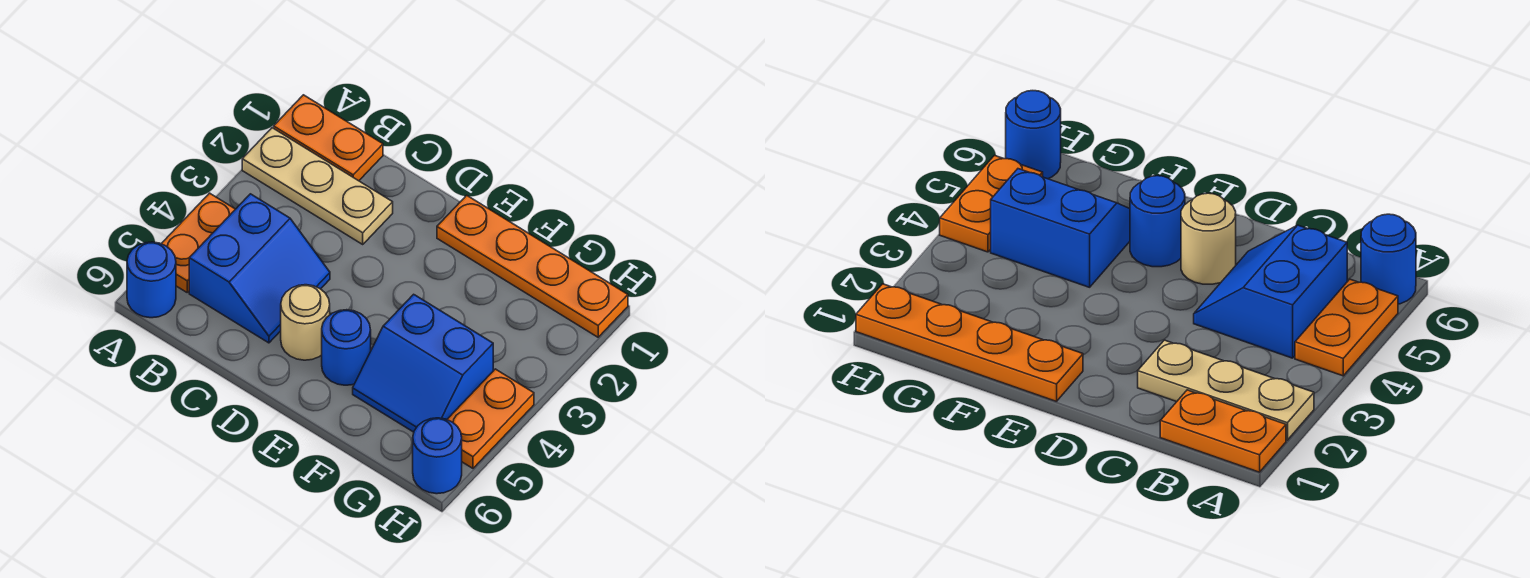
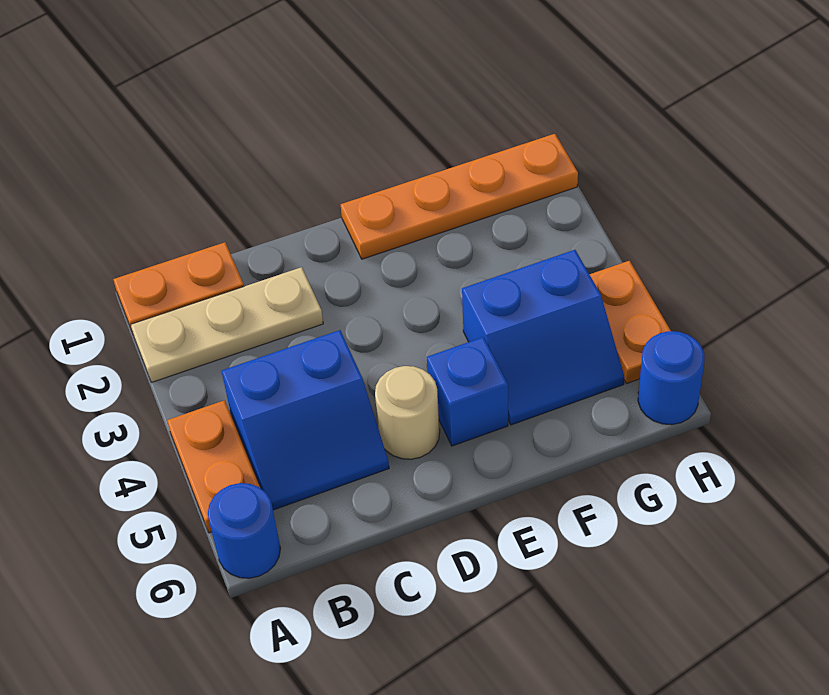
blue slope B4:C5 level 1 top B -> blue slope B4:C5 level 1 top 4
blue round brick E5 level 1 -> blue brick E5 level 1

